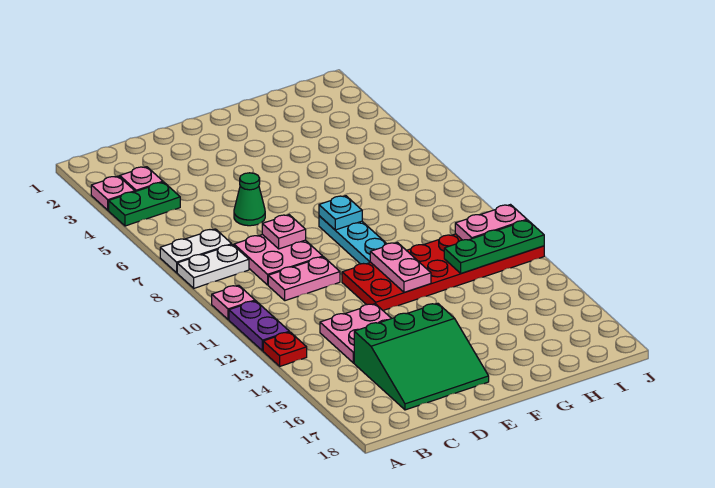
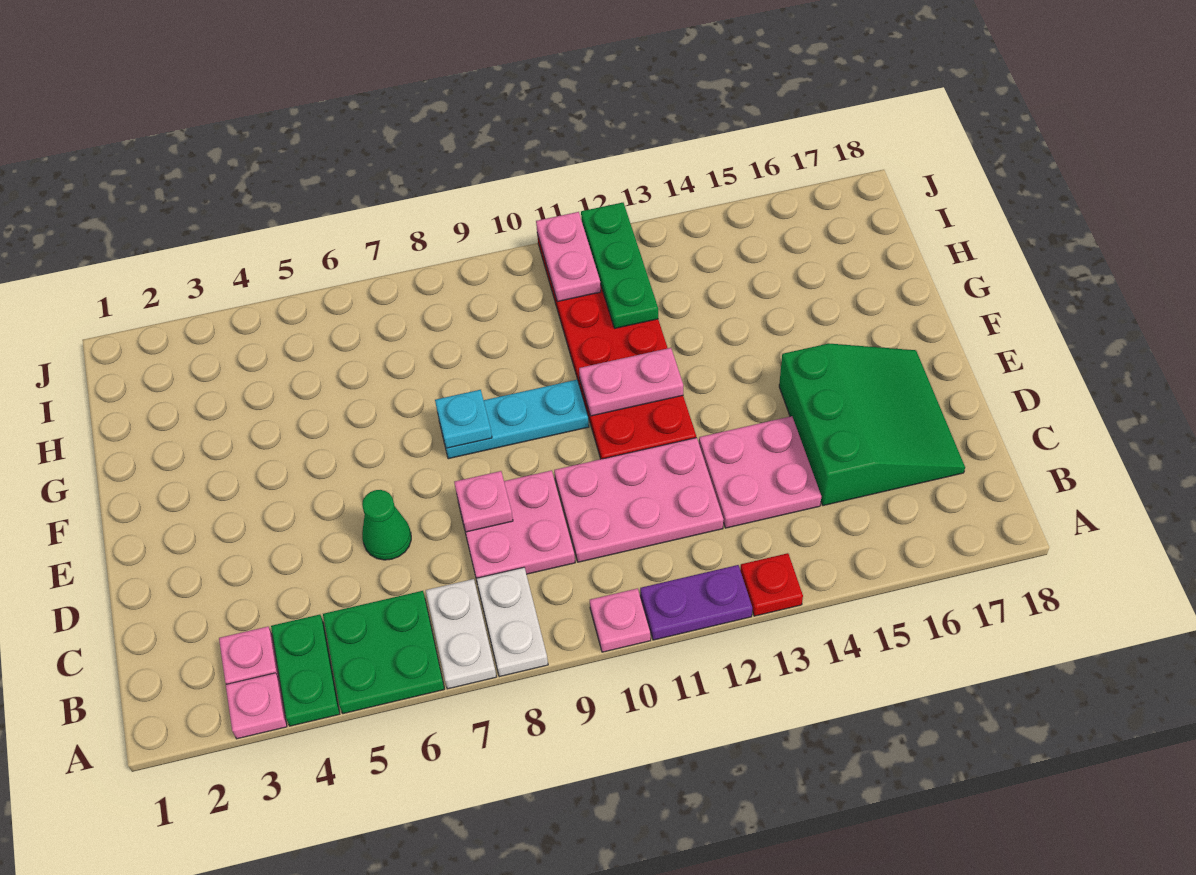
none -> green plate A5:B6 level 1
pink plate C10:D10 level 1 -> pink plate C10:D12 level 1

